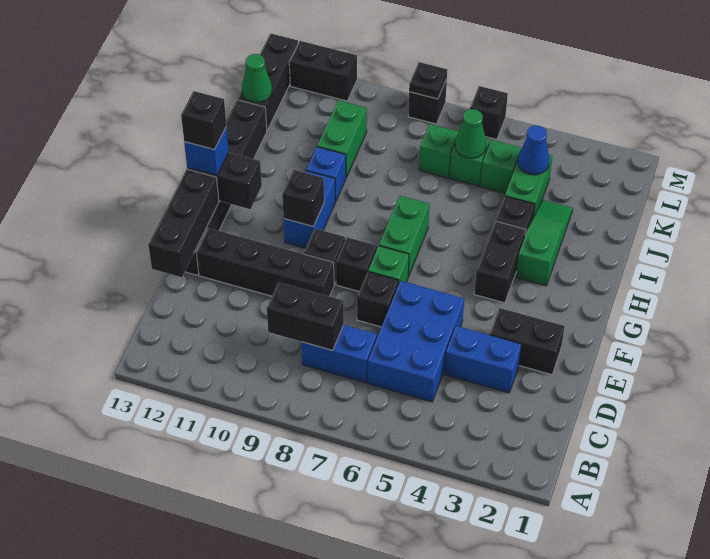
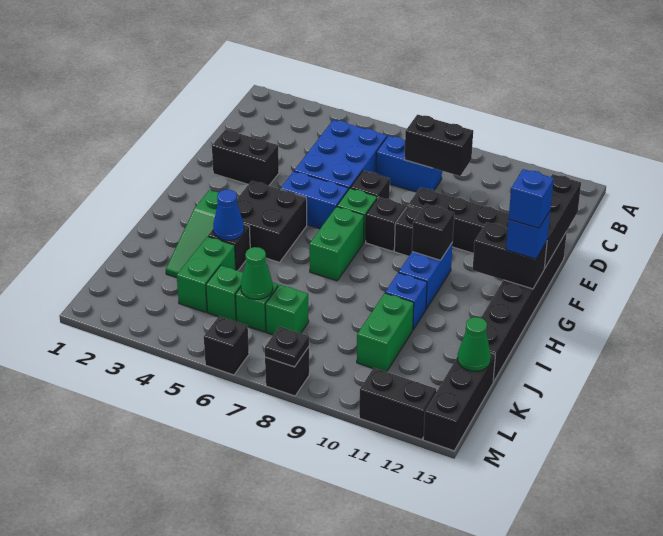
blue brick D3:D4 level 1 -> blue brick F5:F6 level 1
black brick G4:H4 level 1 -> black brick G4:H5 level 1
black brick G13 level 4 -> blue brick G13 level 4
blue cone K4 level 2 -> blue cone I4 level 2

